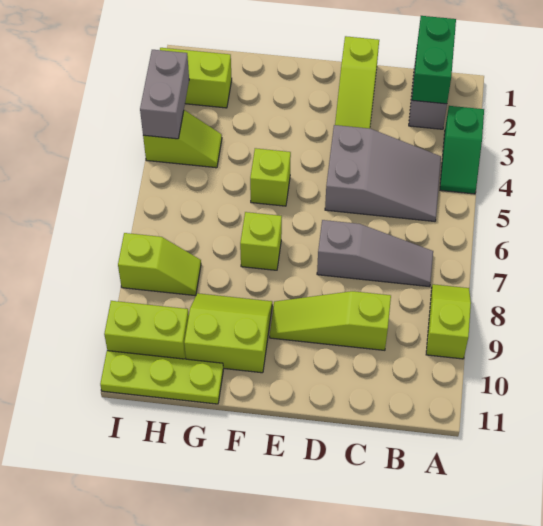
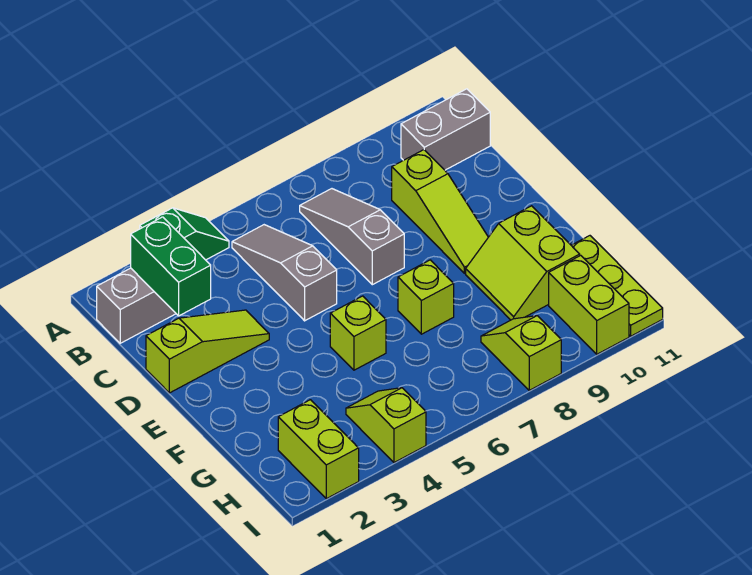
lime slope A8:A9 level 1 top 9 -> none
green brick B1:B2 level 2 -> green brick B2:C2 level 2
grey slope B4:D5 level 1 top D -> grey slope B5:D5 level 1 top D
grey brick I3:I4 level 2 -> grey brick B10:B11 level 1

